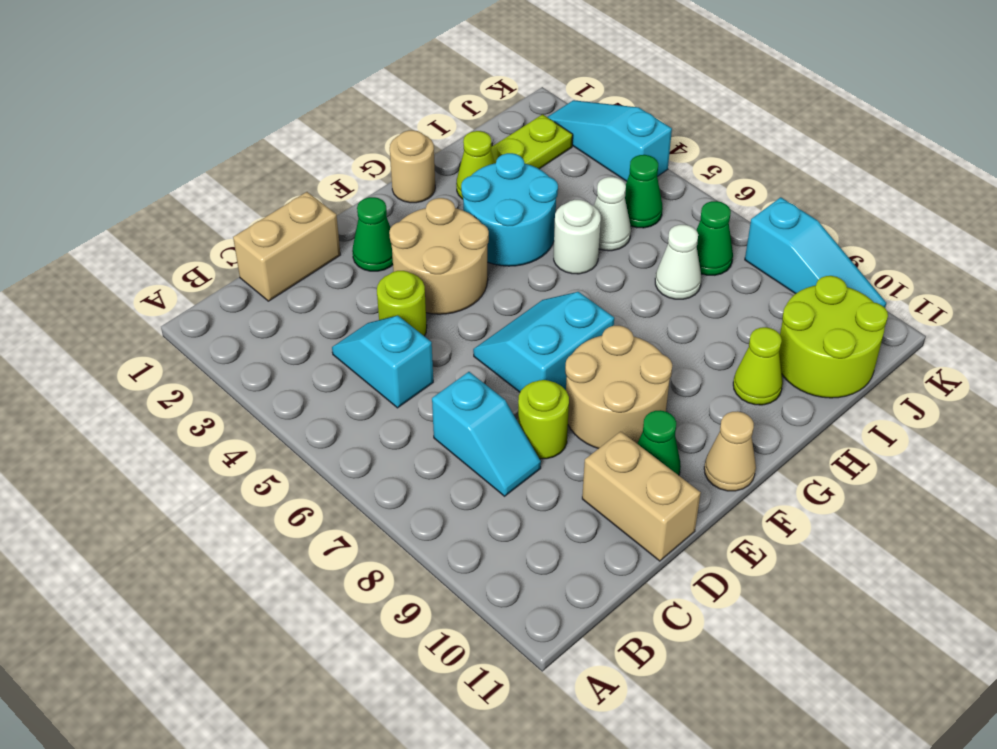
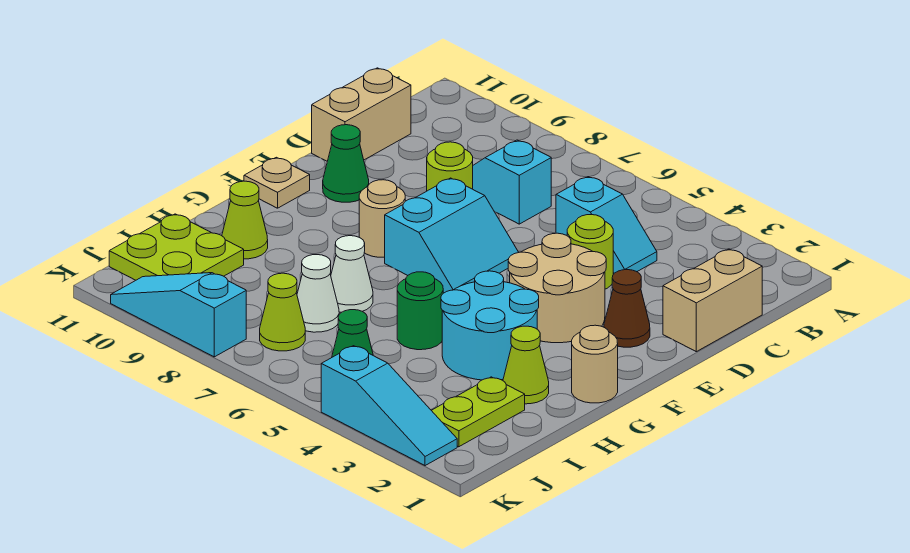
tan brick D10:D11 level 1 -> tan brick C11:D11 level 1
green cone E2 level 1 -> brown cone E2 level 1
tan round brick E8:F9 level 1 -> tan round brick F8 level 1
tan cone F11 level 1 -> tan plate F11 level 1
white round brick H5 level 1 -> green round brick H5 level 1
white cone I5 level 1 -> white cone H7 level 1
lime round brick I10:J11 level 1 -> lime plate I10:J11 level 1
green cone J7 level 1 -> lime cone J7 level 1

